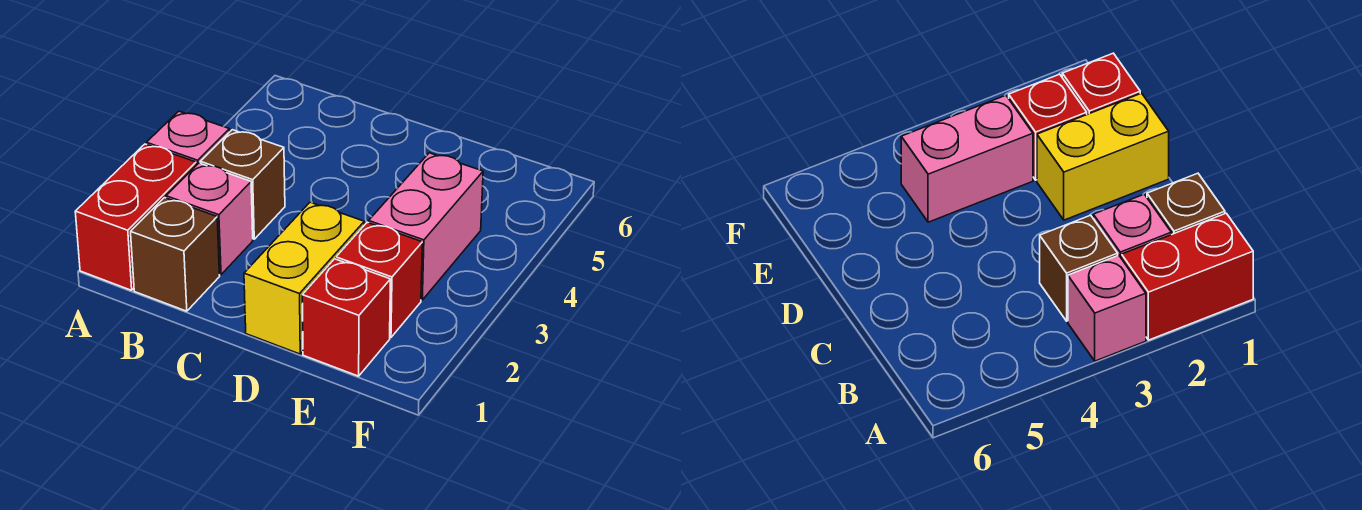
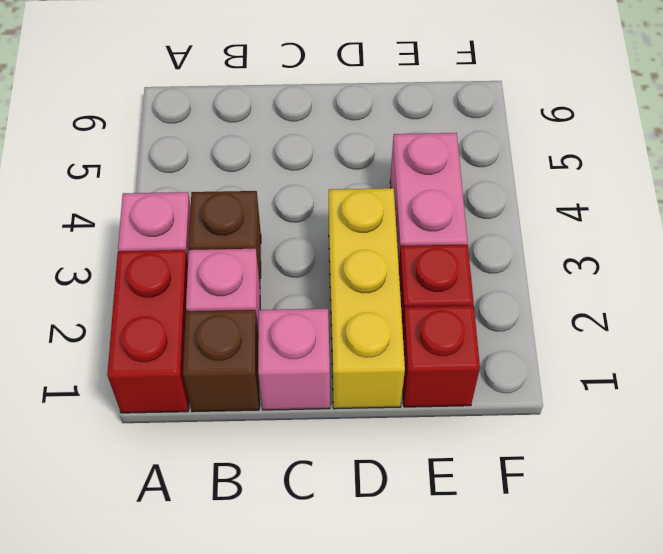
none -> pink brick C1 level 1
yellow brick D1:D2 level 1 -> yellow brick D1:D3 level 1

